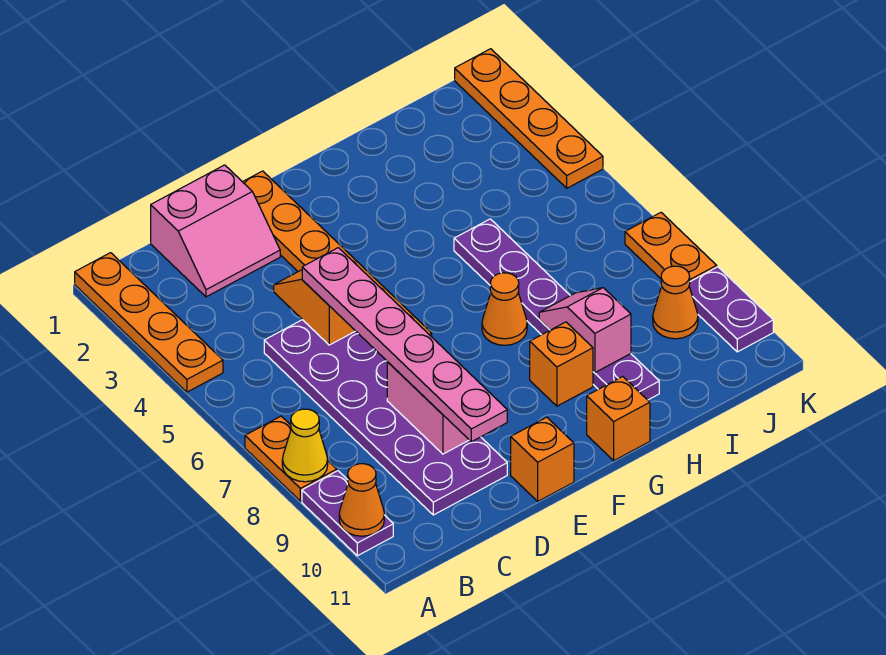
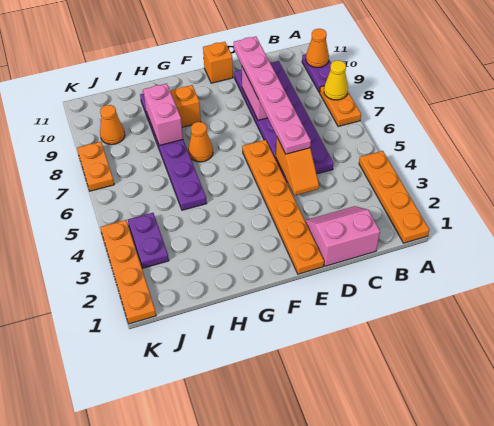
orange brick G11 level 1 -> none
pink slope H8:H9 level 2 top 9 -> pink brick H8:H9 level 2
purple plate K9:K10 level 1 -> purple plate J3:J4 level 1

